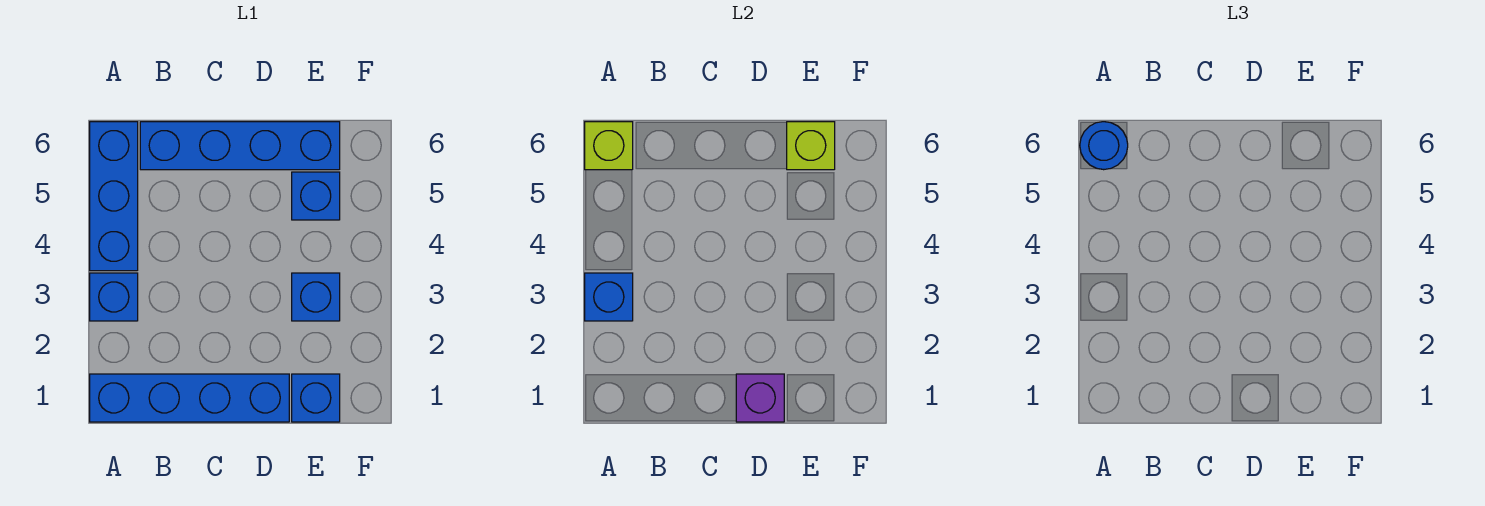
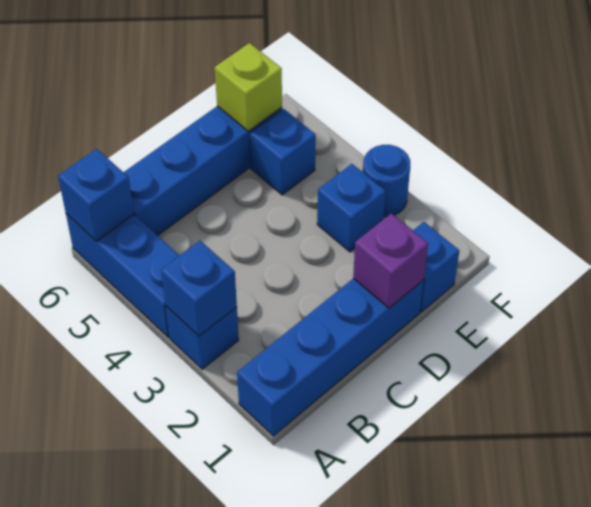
lime brick A6 level 2 -> blue brick A6 level 2
blue round brick A6 level 3 -> blue round brick F3 level 1

